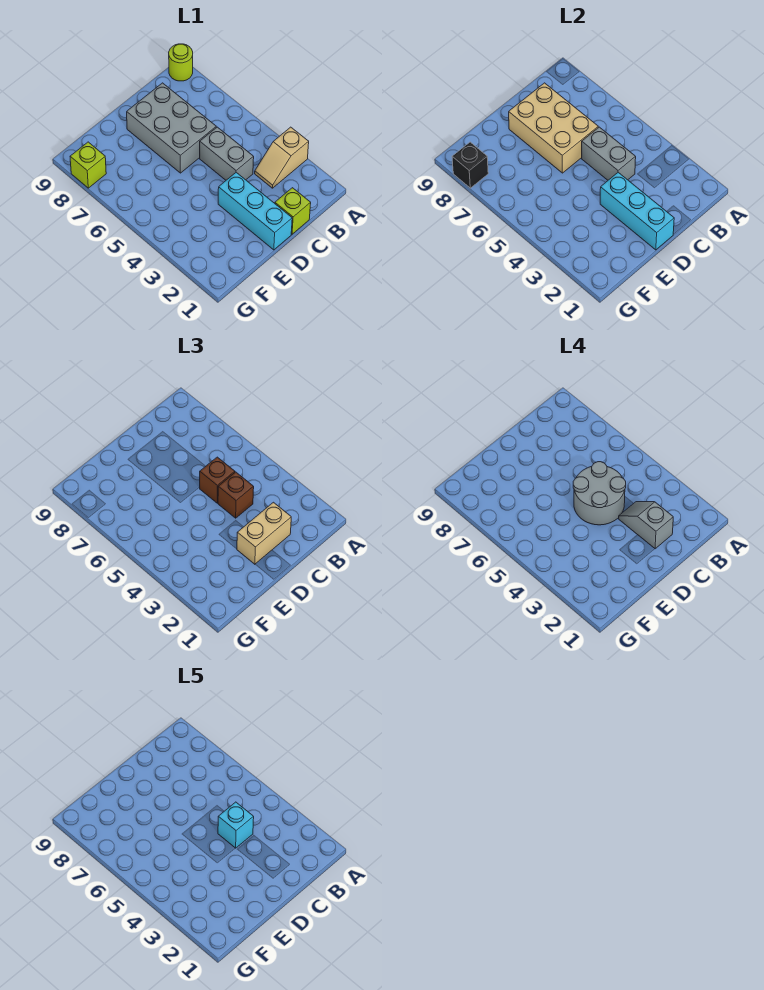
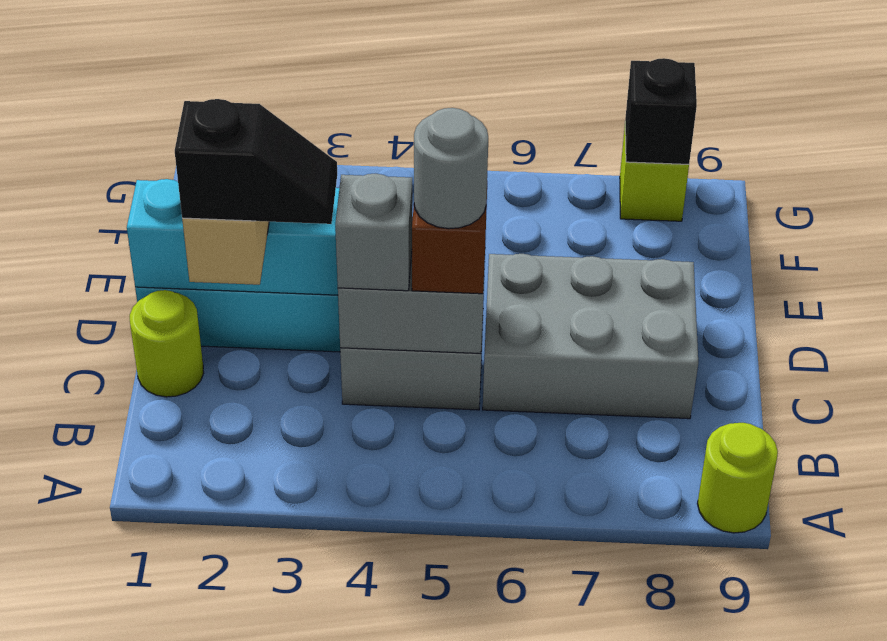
tan slope A3:B3 level 1 top A -> none
lime brick C1 level 1 -> lime round brick C1 level 1
grey slope C2:C3 level 4 top 2 -> black slope C2:C3 level 4 top 2
brown brick C4 level 3 -> grey brick C4 level 3
grey round brick C4:D5 level 4 -> grey round brick C5 level 4
cyan brick C4 level 5 -> none
tan brick C6:D8 level 2 -> none

